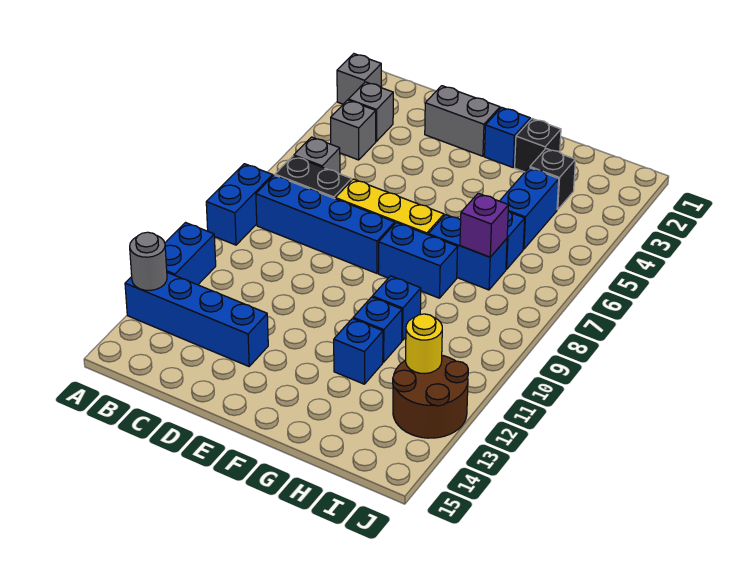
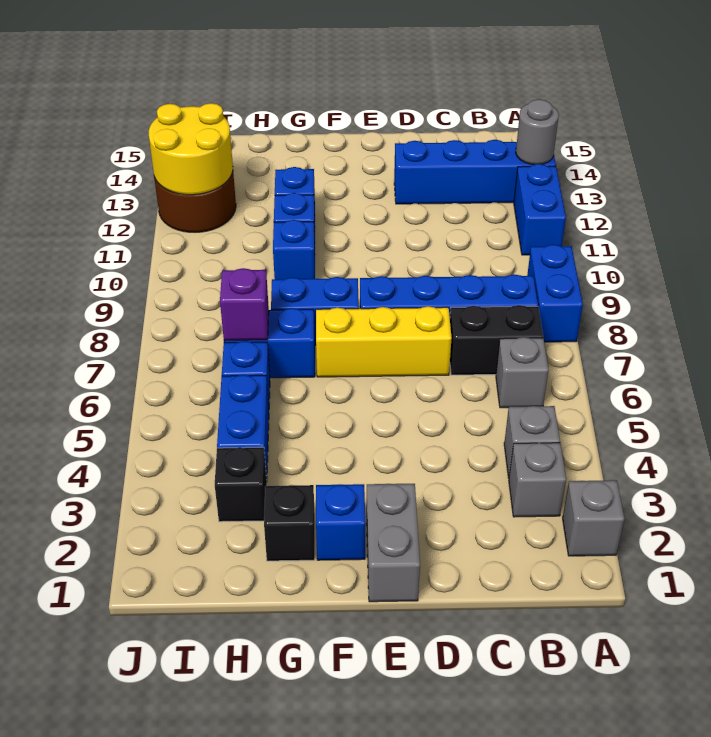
grey brick D2:E2 level 1 -> grey brick E1:E2 level 1
yellow round brick I12 level 2 -> yellow round brick I12:J13 level 2

